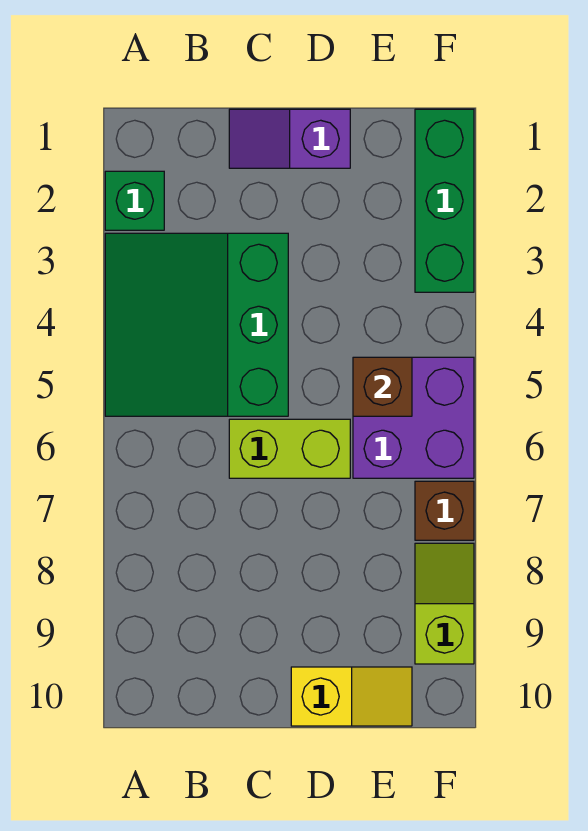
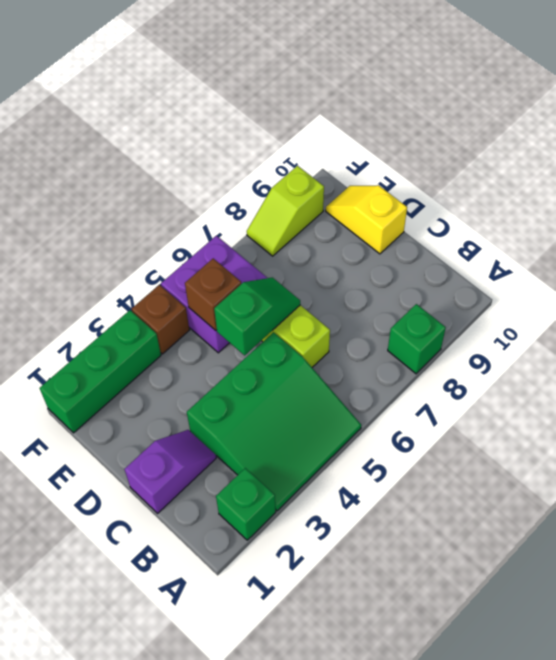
none -> green brick A8 level 1
purple slope C1:D1 level 1 top D -> purple slope C1:C2 level 1 top 1
none -> green slope D5:D6 level 2 top 5
brown brick F7 level 1 -> brown brick F4 level 1

